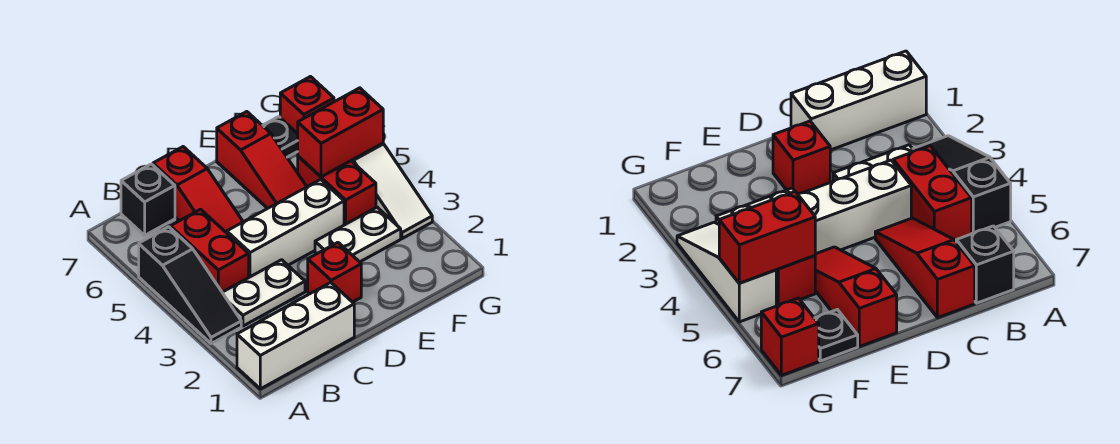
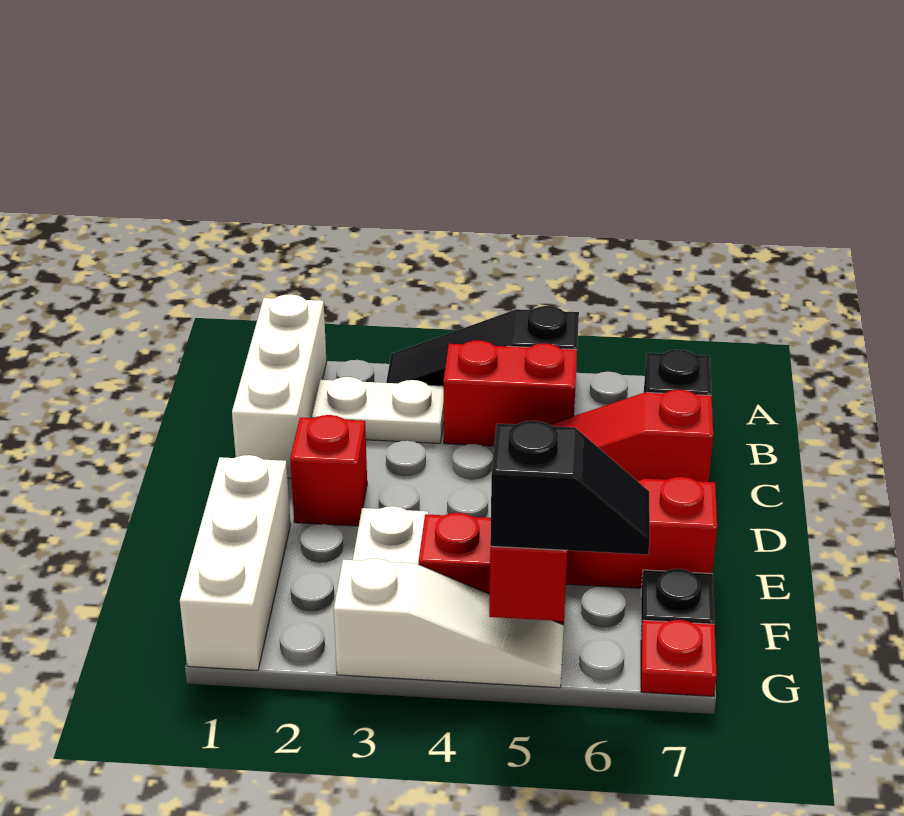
white plate B3:C3 level 1 -> white plate B2:B3 level 1
white brick C4:E4 level 1 -> white brick E1:G1 level 1
white slope G3:G5 level 1 top 5 -> white slope G3:G5 level 1 top 3
none -> black slope G5:G6 level 3 top 5
red brick G7 level 1 -> red plate G7 level 1

